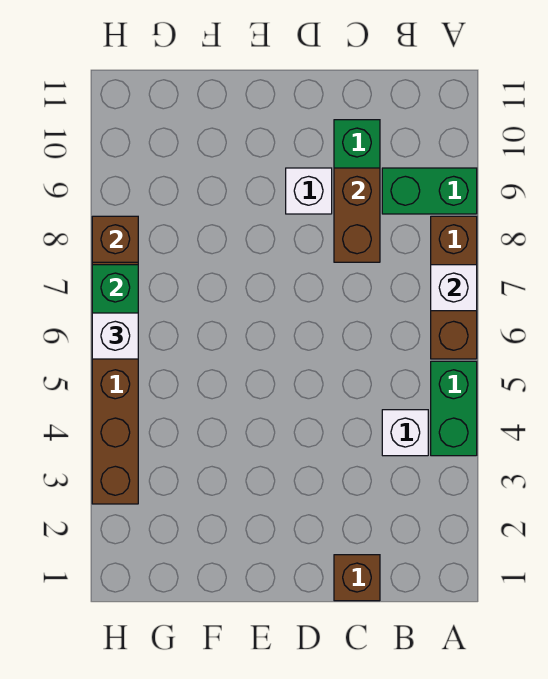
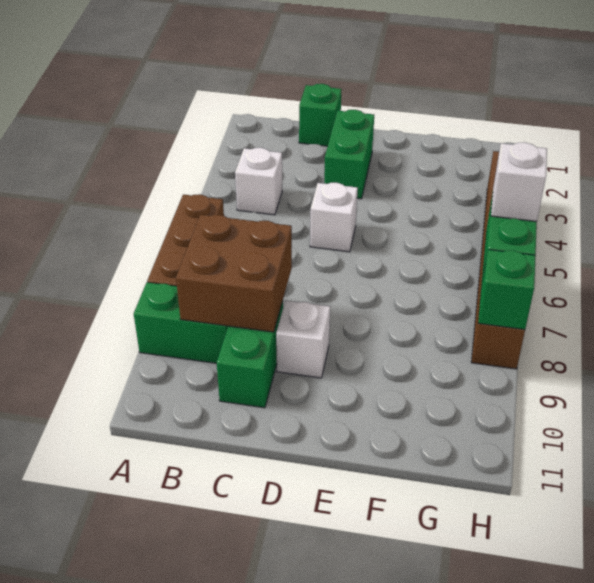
green brick A4:A5 level 1 -> green brick D2:D3 level 1
white brick A7 level 2 -> white brick D5 level 1
brown brick C1 level 1 -> green brick C1 level 1
brown brick C8:C9 level 2 -> brown brick B8:C9 level 2
brown brick H8 level 2 -> green brick H8 level 2

